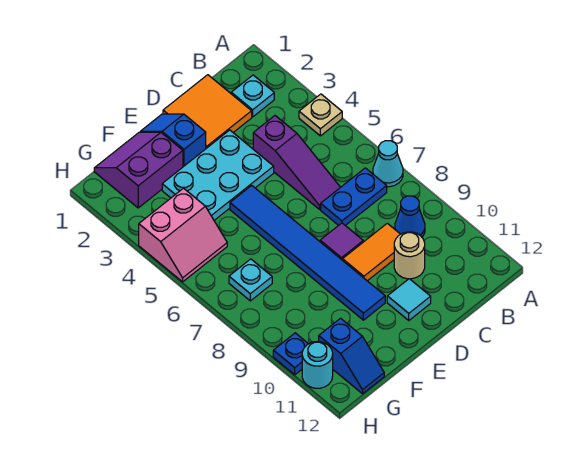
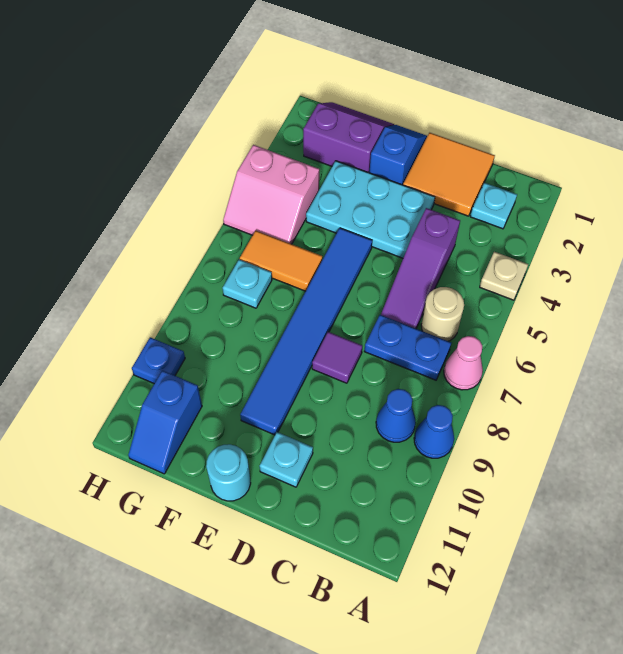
cyan cone A7 level 1 -> pink cone A7 level 1
none -> blue cone A9 level 1
orange tile C9:D9 level 1 -> orange tile F6:G6 level 1
tan round brick C10 level 1 -> tan round brick B6 level 1
cyan tile D11 level 1 -> cyan plate D11 level 1
cyan round brick H11 level 1 -> cyan round brick E12 level 1

